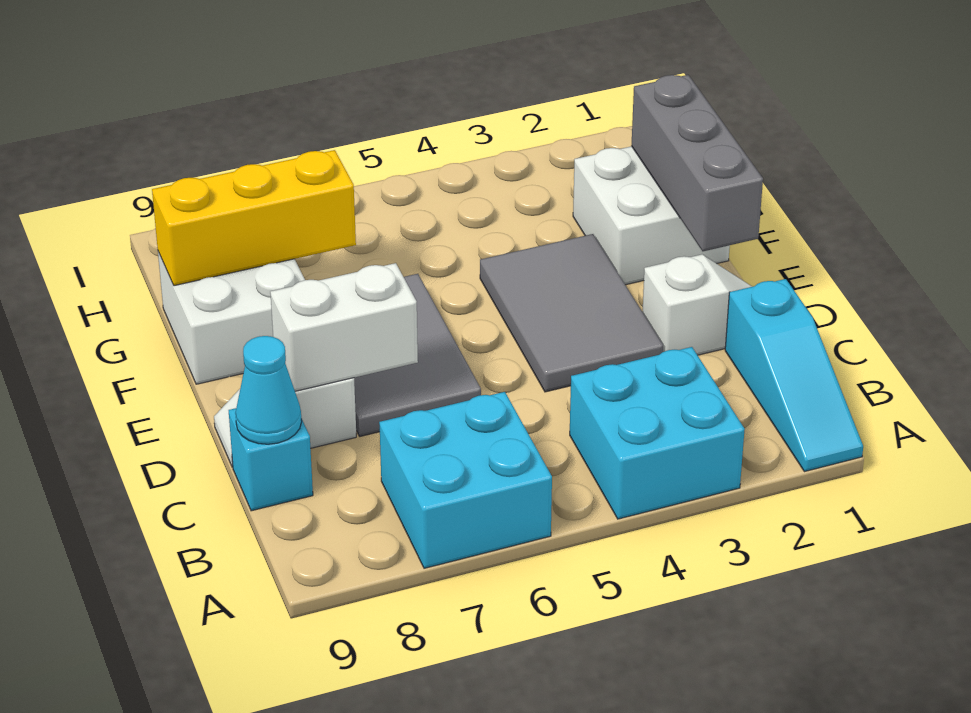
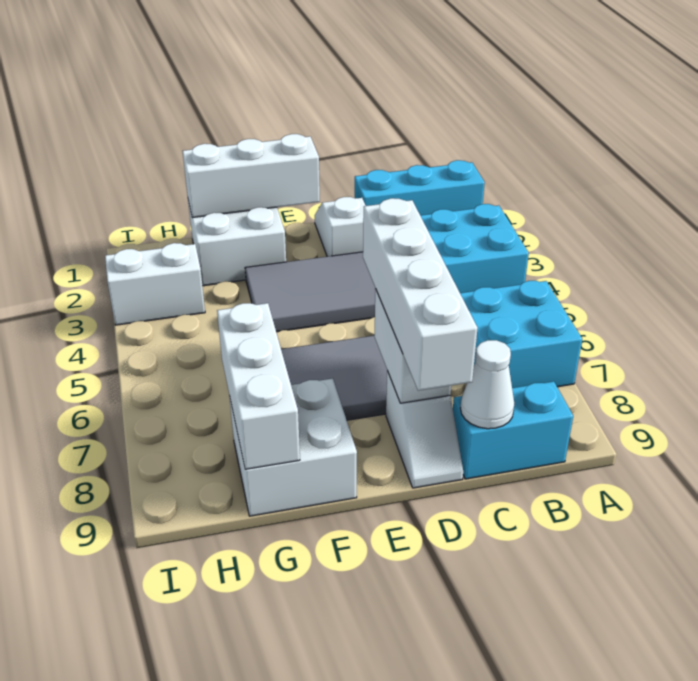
cyan slope A1:C1 level 1 top C -> cyan brick A1:C1 level 1
cyan brick C9 level 1 -> cyan brick B9:C9 level 1
cyan cone C9 level 2 -> white cone C9 level 2
none -> white brick D6:D9 level 3
grey brick E1:G1 level 2 -> white brick E1:G1 level 2
yellow brick G7:G9 level 2 -> white brick G7:G9 level 2
none -> white brick H3:I3 level 1

